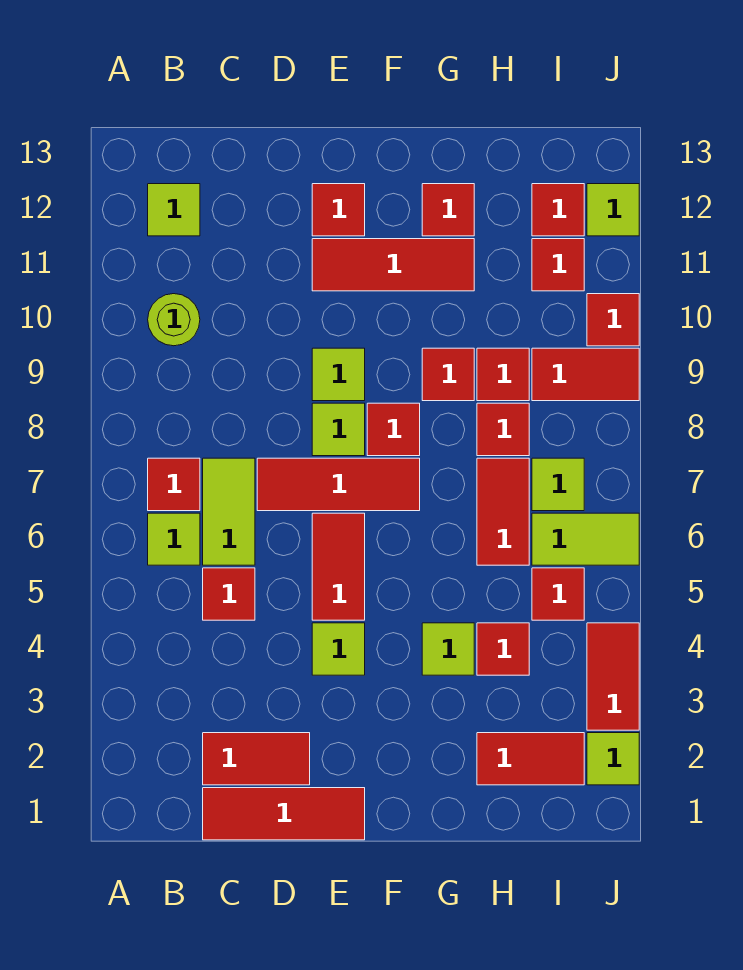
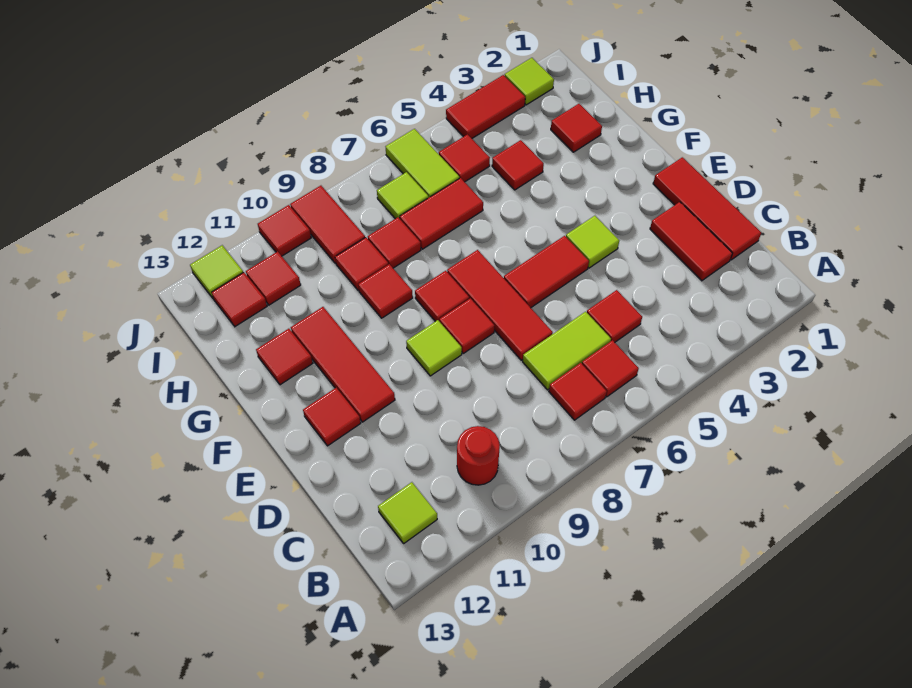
lime tile B6 level 1 -> red tile B6 level 1
lime round brick B10 level 1 -> red round brick B10 level 1
lime tile E8 level 1 -> red tile E8 level 1
lime tile G4 level 1 -> none
red tile H2:I2 level 1 -> red tile H2 level 1

